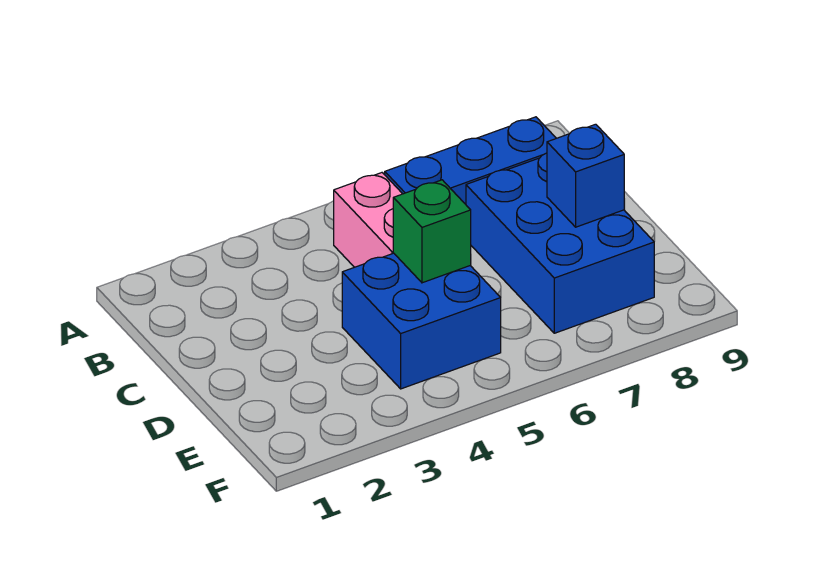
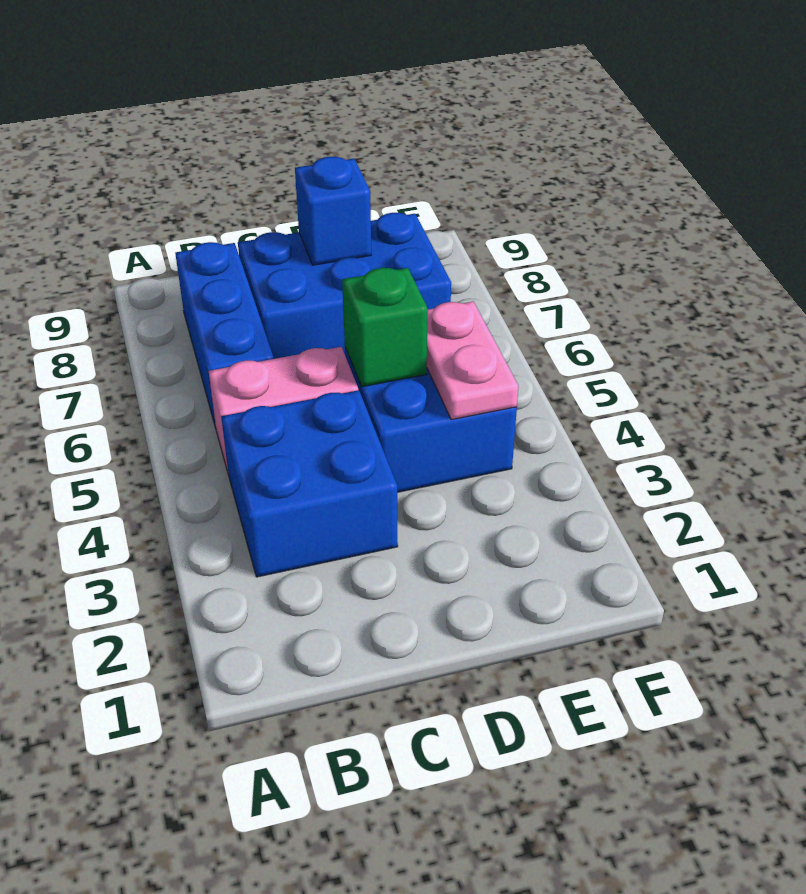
none -> blue brick B3:C4 level 1
none -> pink plate E4:E5 level 2

